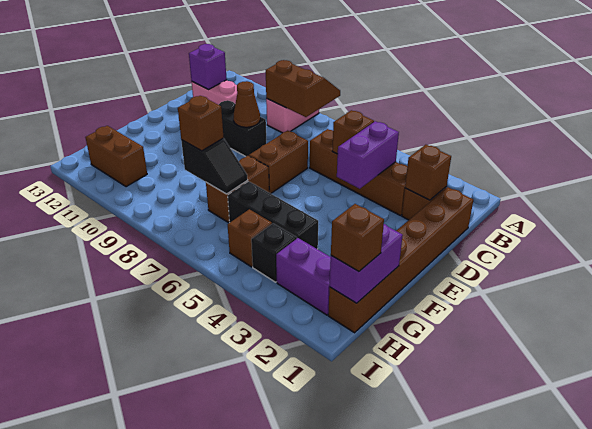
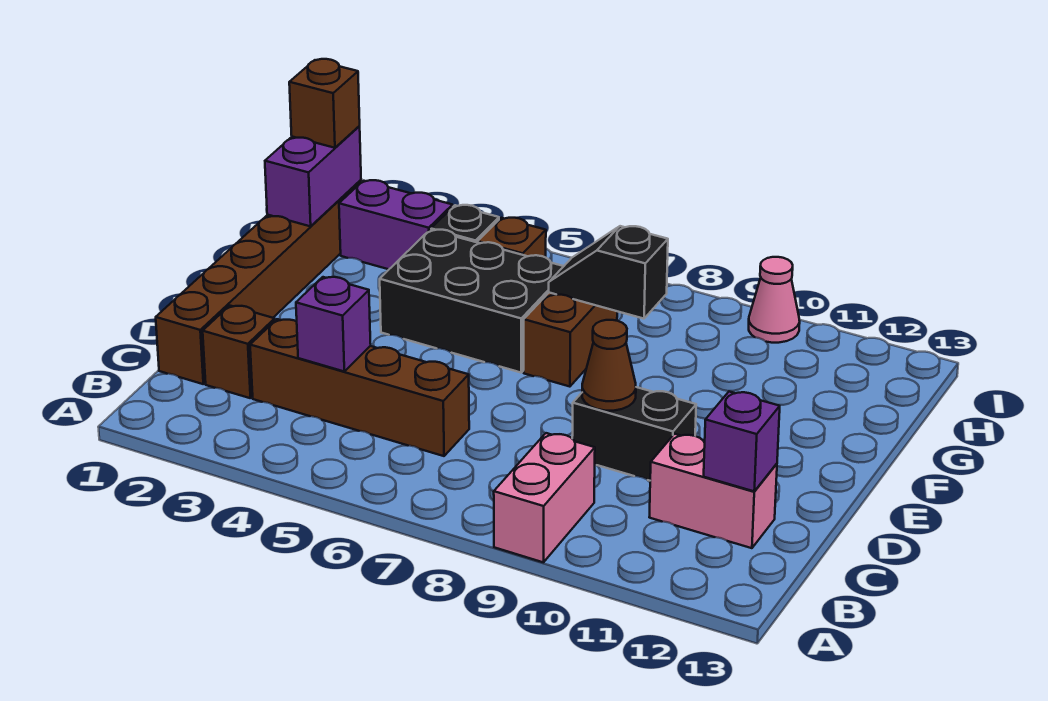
brown slope A8:B9 level 2 top B -> none
brown brick C2 level 2 -> none
purple brick C4:D4 level 2 -> purple brick C4 level 2
brown brick C5 level 2 -> none
brown brick D7:E7 level 1 -> none
black brick G4:G6 level 1 -> black brick F4:G6 level 1
brown brick G8 level 3 -> none
brown brick H11:H12 level 1 -> none
none -> pink cone I10 level 1

